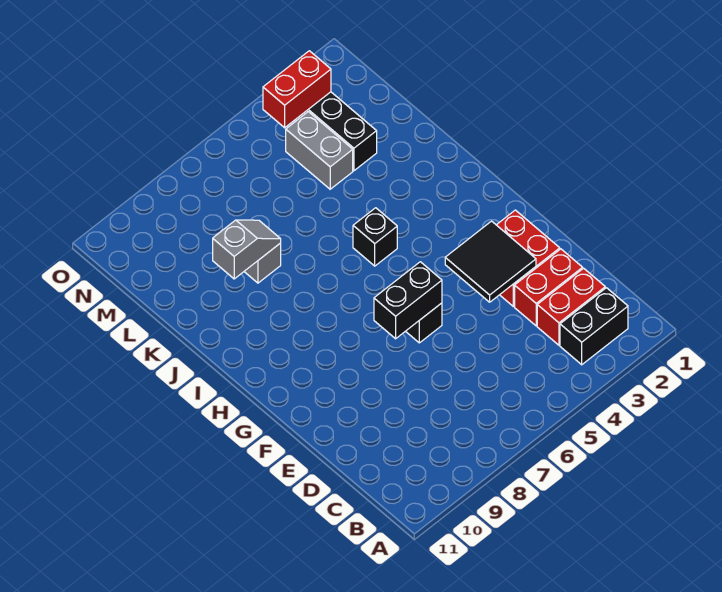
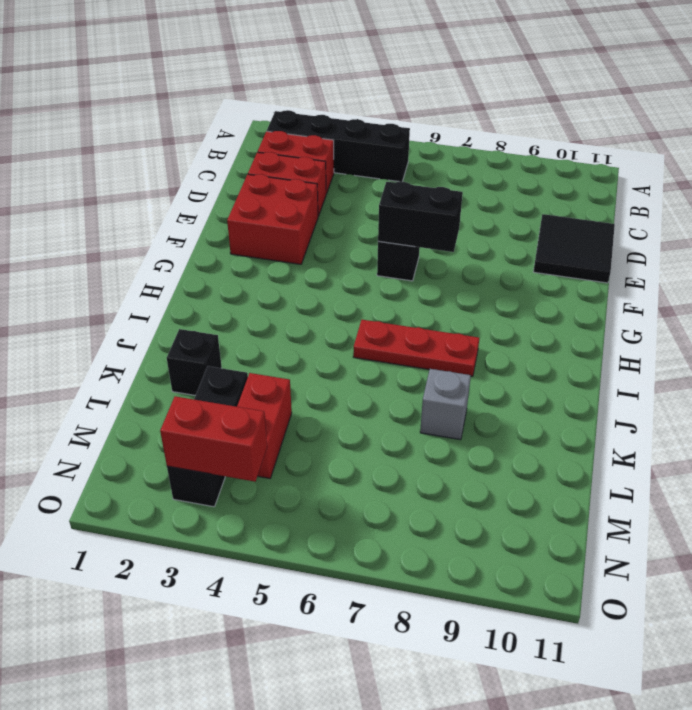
black brick B2:B3 level 1 -> black brick B2:B5 level 1
black tile E3:F4 level 2 -> black tile D10:E11 level 1
black brick I5 level 1 -> black brick K2 level 1
none -> red plate I6:I8 level 1
grey slope K8:K9 level 2 top 9 -> none
grey brick L4:M4 level 1 -> red brick L4:M4 level 1

